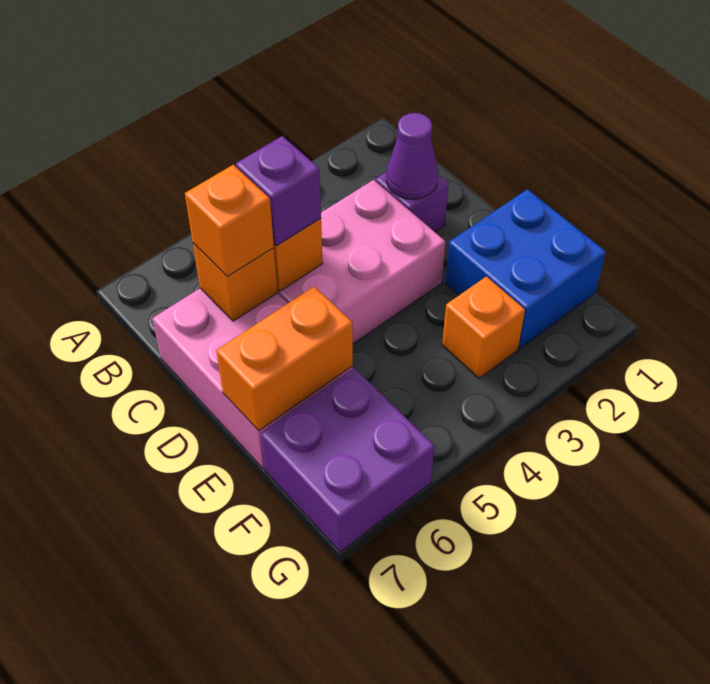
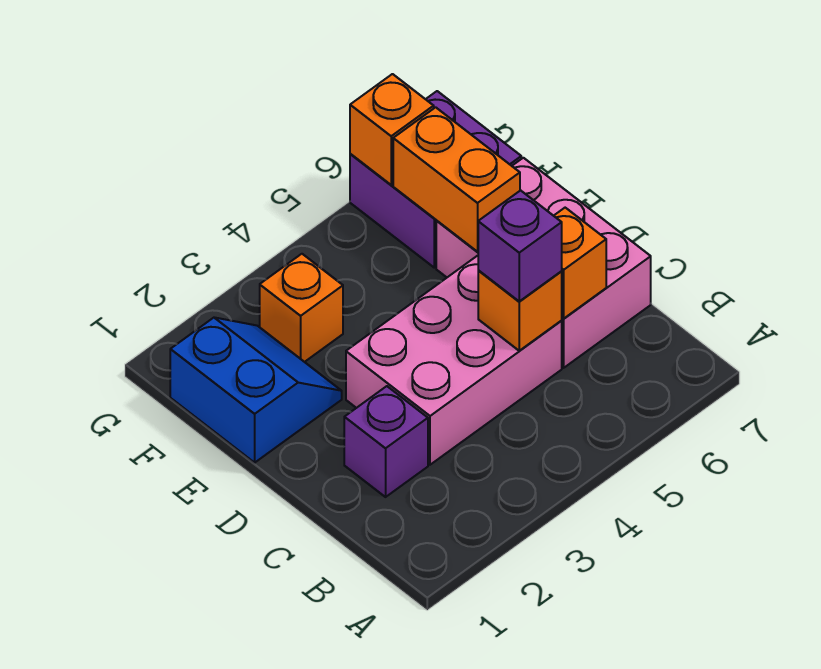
purple cone C2 level 2 -> none
orange brick C6 level 3 -> orange brick G6 level 2
blue brick E1:F2 level 1 -> blue slope E1:F2 level 1 top 1
orange brick E6:E7 level 2 -> orange brick E6:F6 level 2

